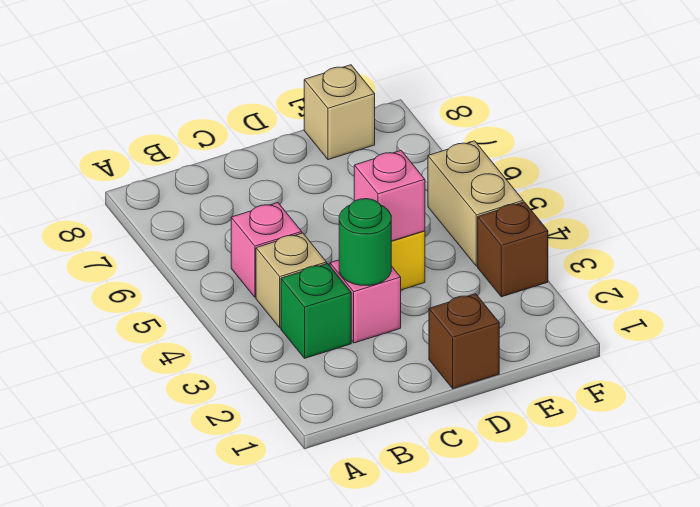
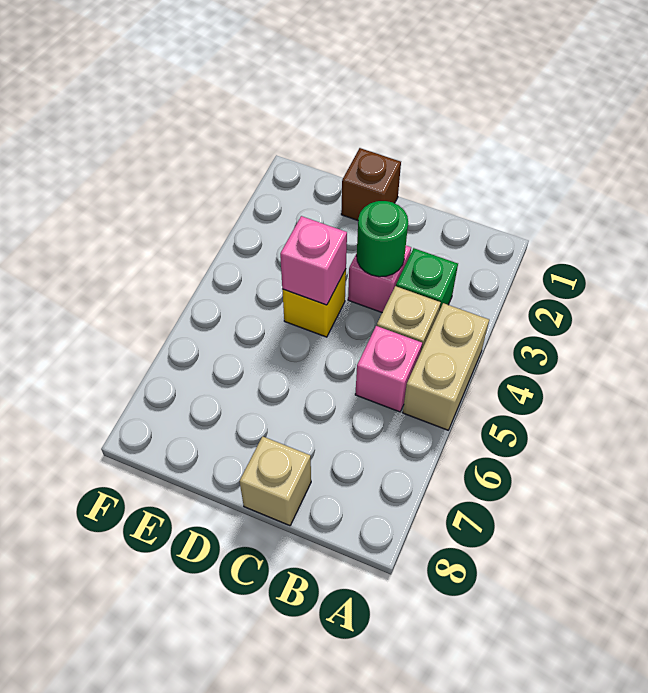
tan brick E8 level 1 -> tan brick C8 level 1
brown brick F3 level 1 -> none
tan brick F4:F5 level 1 -> tan brick A4:A5 level 1

